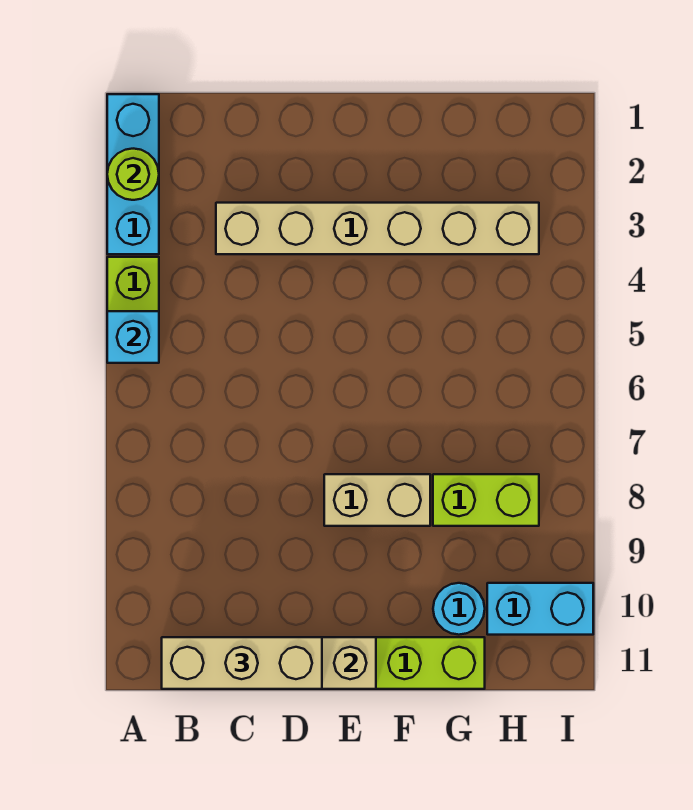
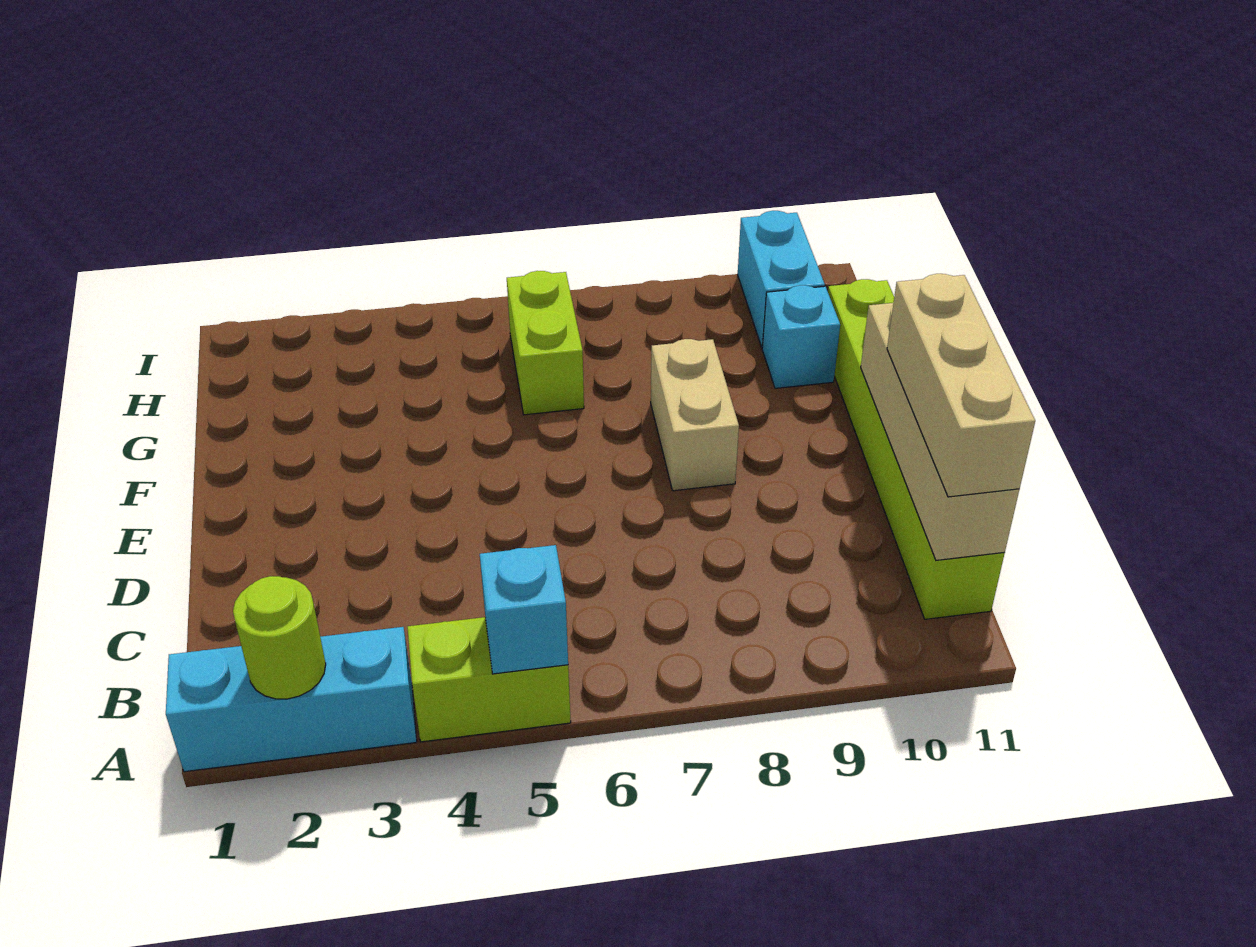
tan brick C3:H3 level 1 -> none
lime brick G8:H8 level 1 -> lime brick G6:H6 level 1
cyan round brick G10 level 1 -> cyan brick G10 level 1

